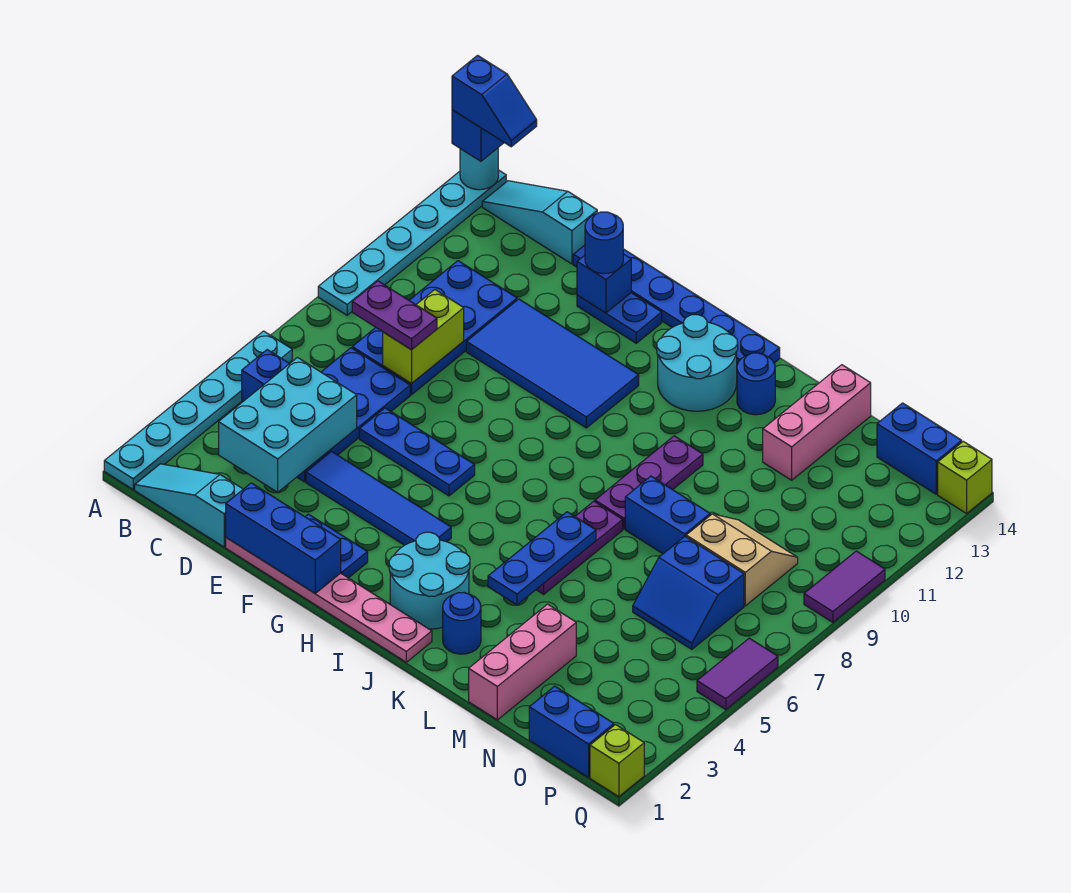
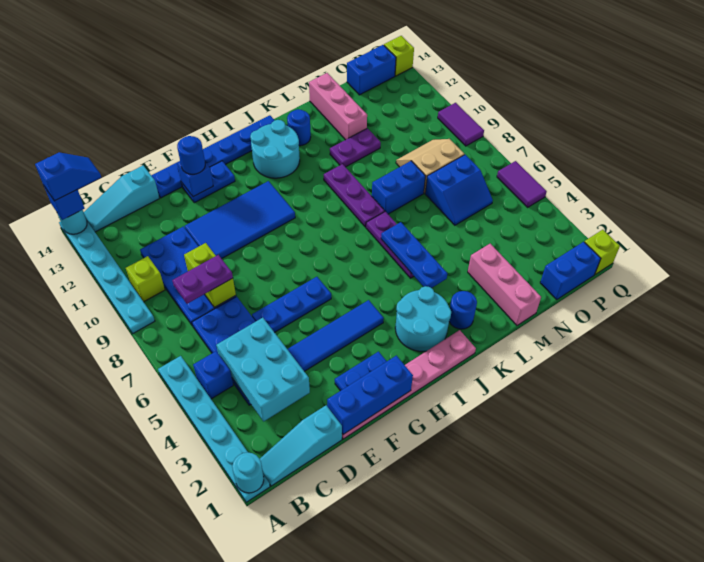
none -> cyan round brick A1 level 2
none -> lime brick B10 level 1
none -> purple plate L11:M11 level 1

